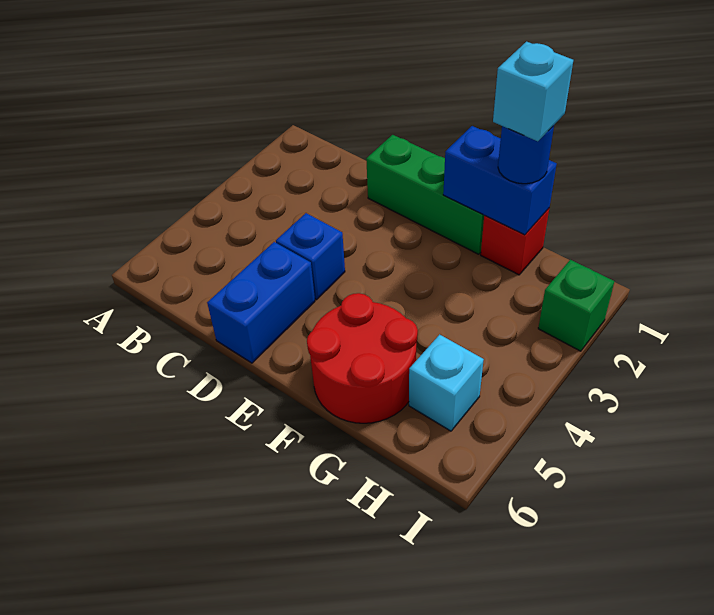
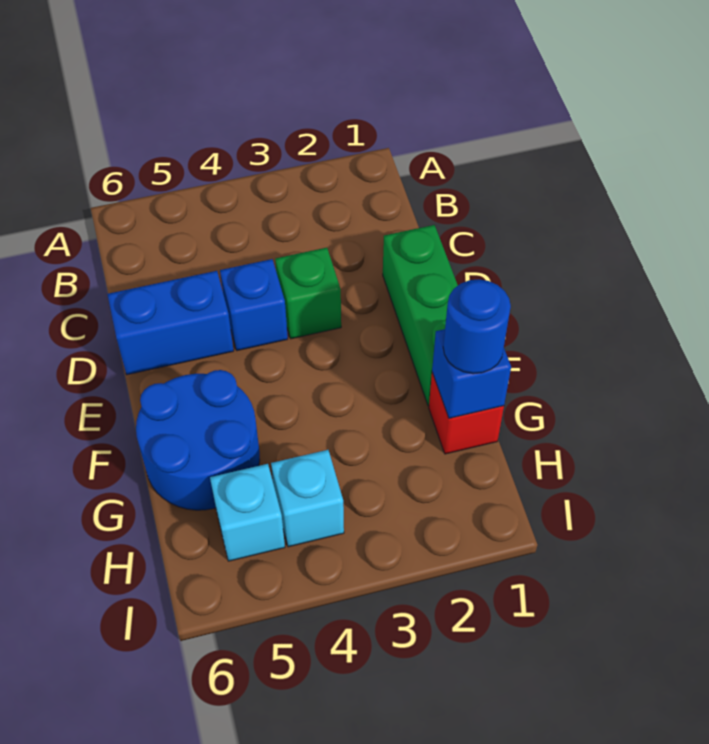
blue brick F1:G1 level 2 -> blue brick G1 level 2
red round brick F5:G6 level 1 -> blue round brick F5:G6 level 1
cyan brick G1 level 4 -> cyan brick H4 level 1
green brick I2 level 1 -> green brick D3 level 1

